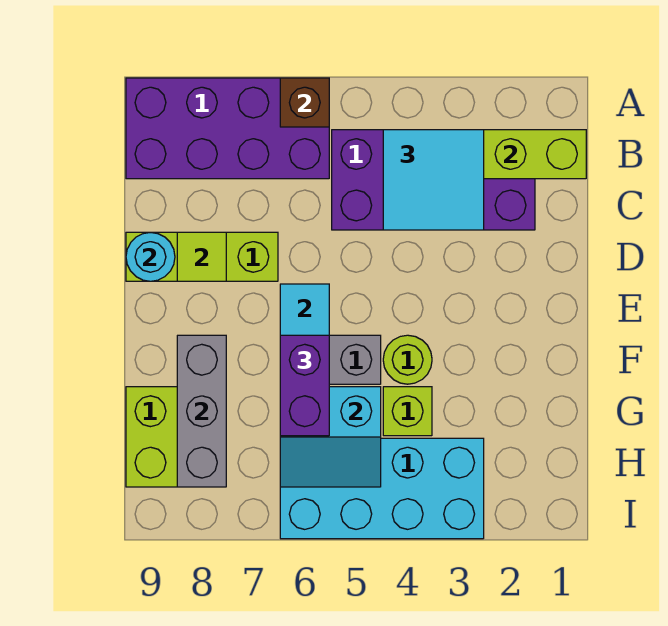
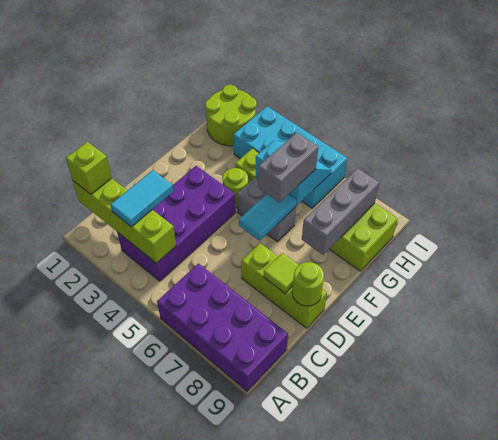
brown brick A6 level 2 -> none
none -> lime brick B1 level 3
purple brick B2:C5 level 1 -> purple brick B3:E4 level 1
cyan tile B3:C4 level 3 -> cyan tile B3:C3 level 3
cyan round brick D9 level 2 -> lime round brick D9 level 2
purple brick F6:G6 level 3 -> grey brick F6:G6 level 3
none -> lime round brick H1:I2 level 1

